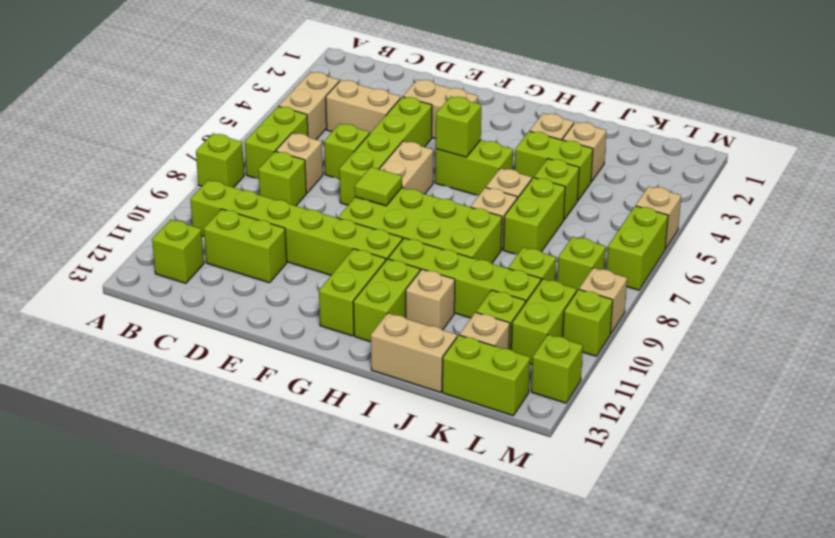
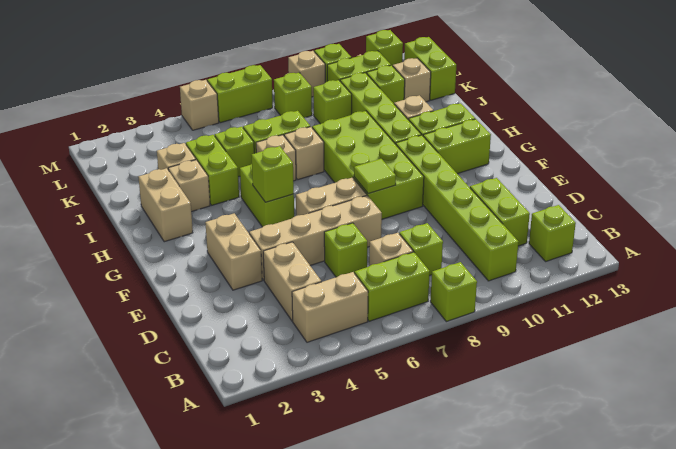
lime brick E4:E7 level 1 -> tan brick E4:E7 level 1
tan brick I13:J13 level 1 -> tan brick H2:I2 level 1

